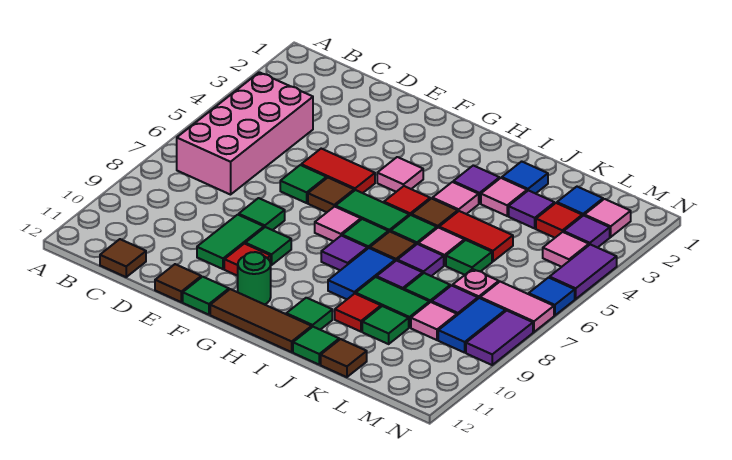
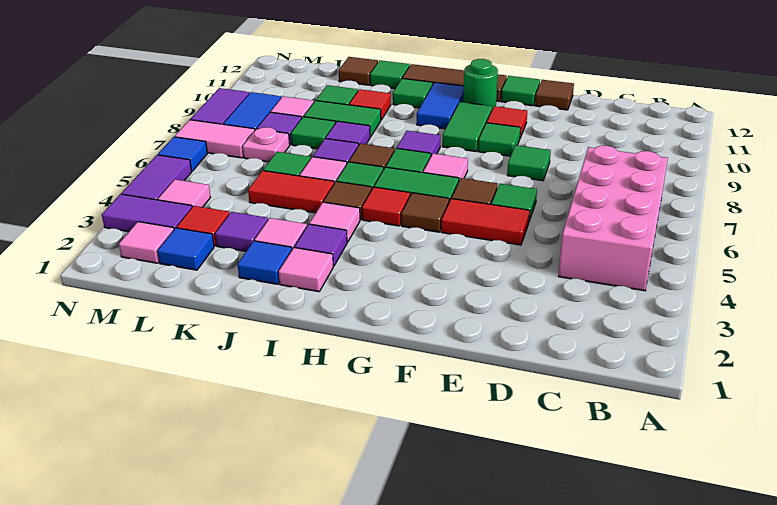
brown tile C12 level 1 -> brown tile G5 level 1
green tile E9:E10 level 1 -> green tile G9:G10 level 1
pink tile G4 level 1 -> pink tile I2 level 1
blue tile I8:I9 level 1 -> blue tile H10:H11 level 1
purple tile M3 level 1 -> purple tile M3:N3 level 1

